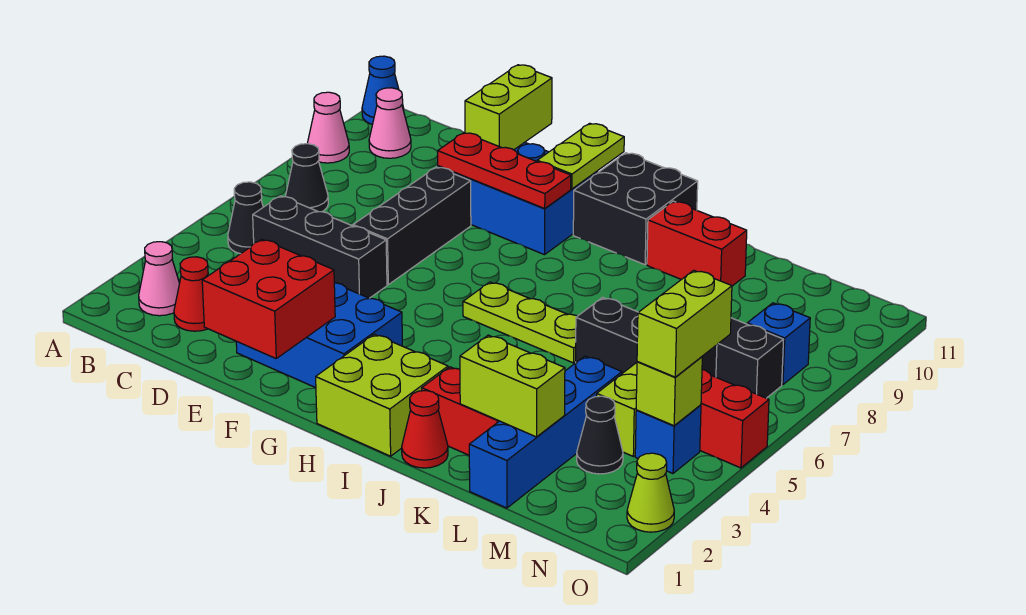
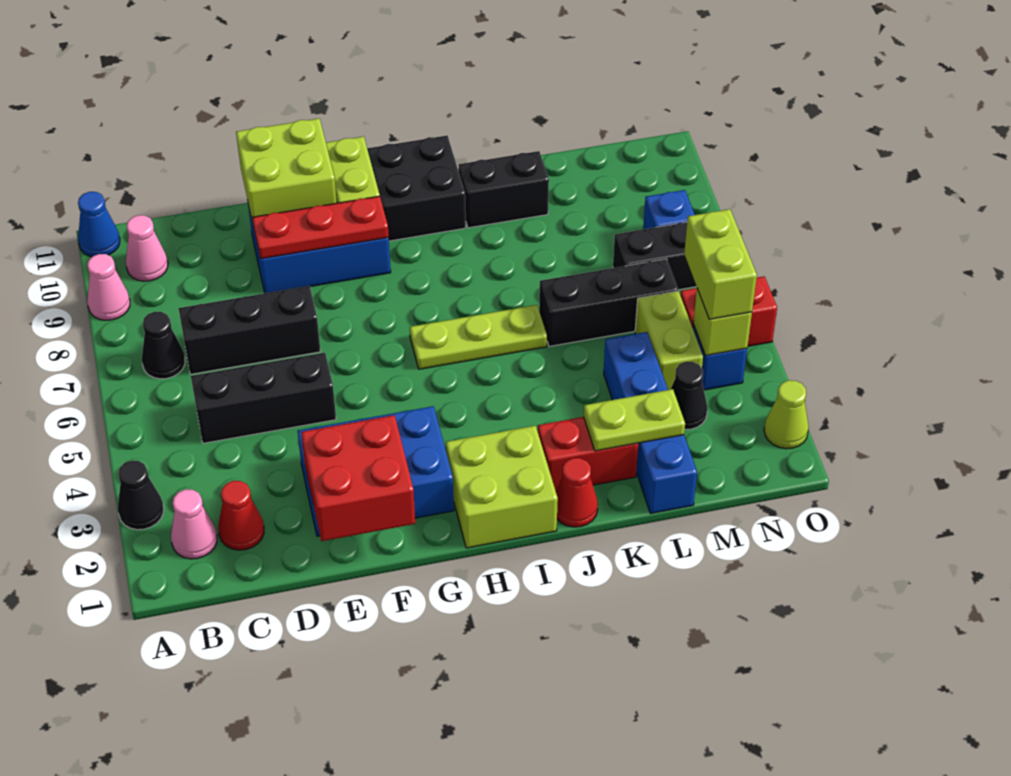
black cone B5 level 1 -> black cone A3 level 1
black brick E6:E8 level 1 -> black brick C7:E7 level 1
lime brick E10:E11 level 2 -> lime brick E10:F11 level 2
red brick J10:K10 level 1 -> black brick J10:K10 level 1
lime brick K2:L2 level 2 -> lime plate K2:L2 level 2

